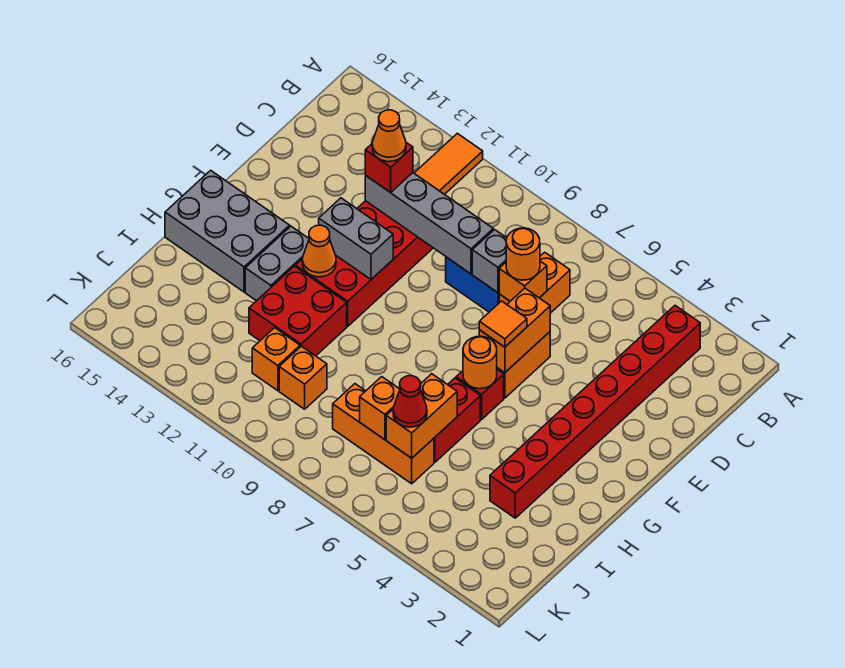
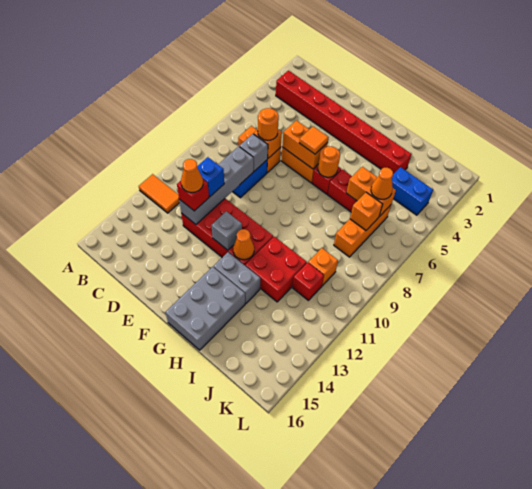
none -> blue brick D11 level 3
grey brick F11:F12 level 2 -> grey brick F12 level 2
none -> blue brick J4:K4 level 1
red cone J6 level 3 -> orange cone J6 level 3
orange brick J11 level 1 -> red brick J11 level 1

